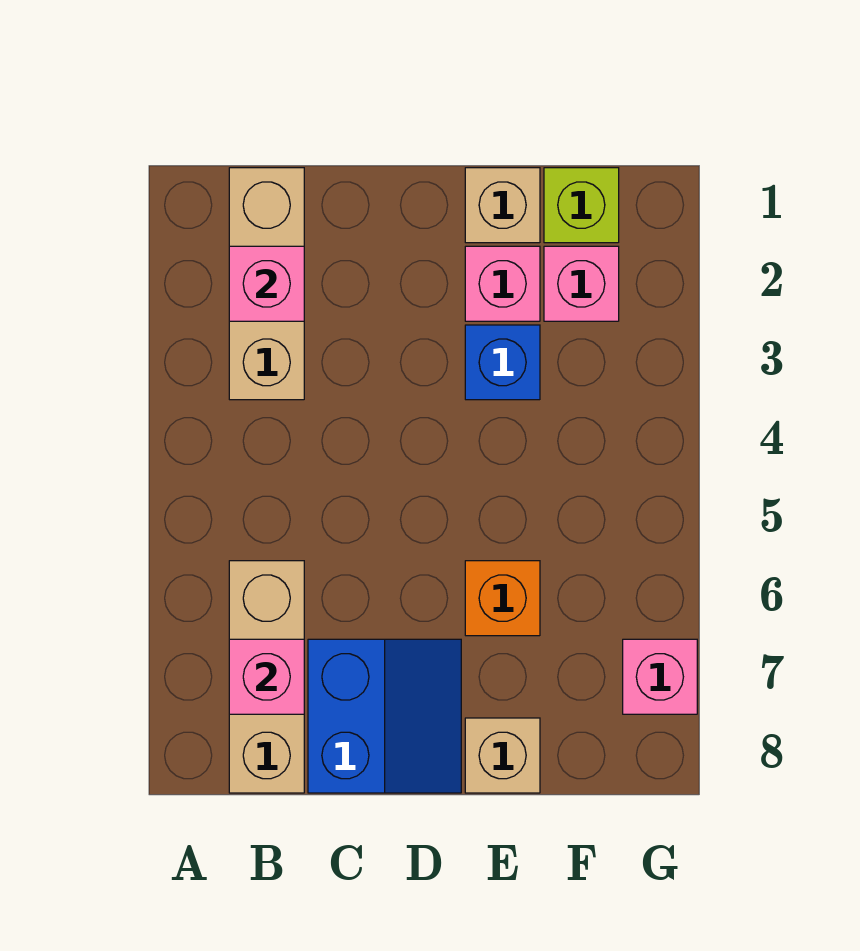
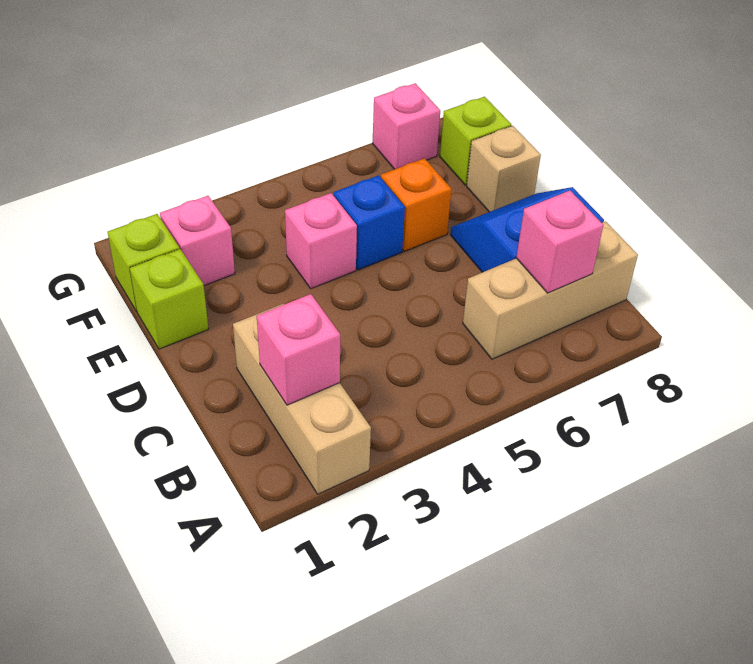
tan brick B1:B3 level 1 -> tan brick A2:C2 level 1
tan brick E1 level 1 -> lime brick E1 level 1
pink brick E2 level 1 -> pink brick E4 level 1
blue brick E3 level 1 -> blue brick E5 level 1
none -> lime brick F8 level 1

